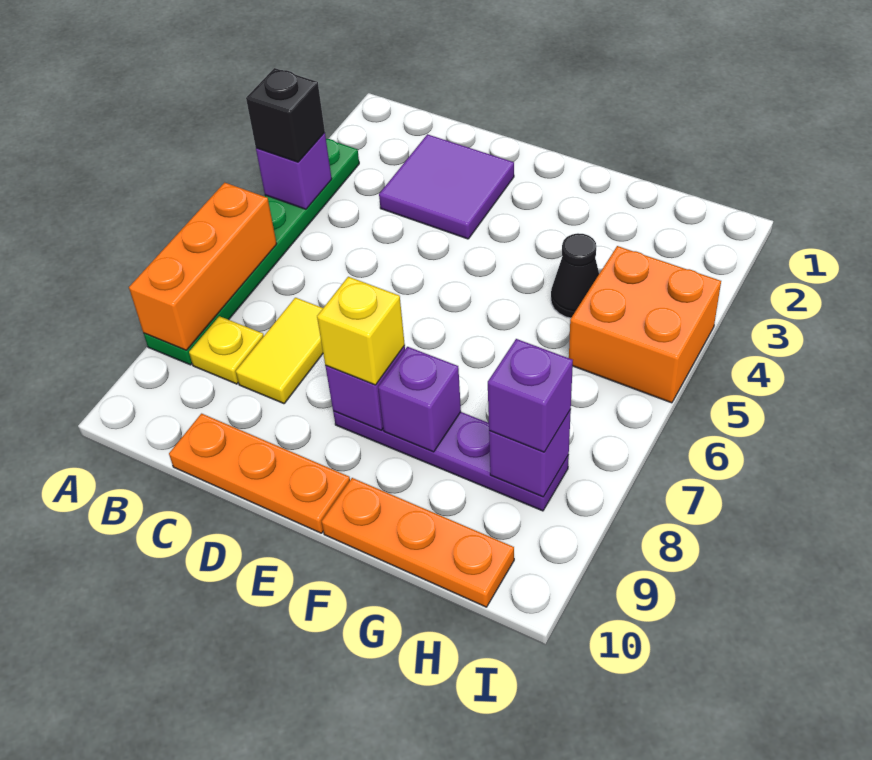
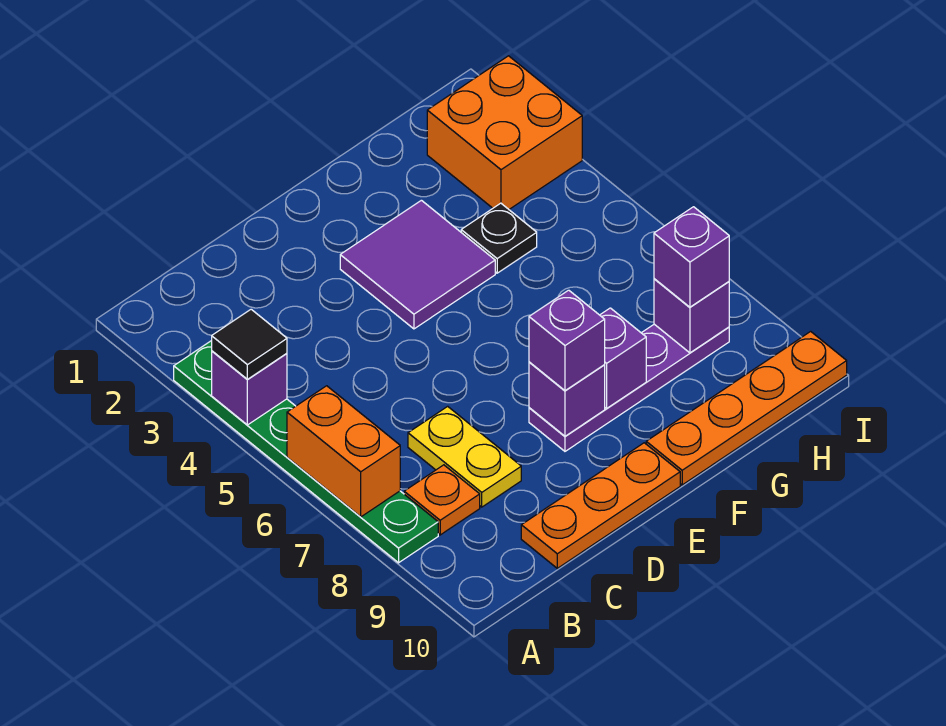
black brick A4 level 3 -> black tile A4 level 3
orange brick A6:A8 level 2 -> orange brick A6:A7 level 2
yellow plate B8 level 1 -> orange plate B8 level 1
purple tile C2:D3 level 1 -> purple tile E3:F4 level 1
yellow tile C7:C8 level 1 -> yellow plate C7:C8 level 1
yellow brick E8 level 3 -> purple brick E8 level 3
orange plate F10:H10 level 1 -> orange plate F10:I10 level 1
black cone G4 level 1 -> black plate G4 level 1
orange brick H4:I5 level 1 -> orange brick H2:I3 level 1

